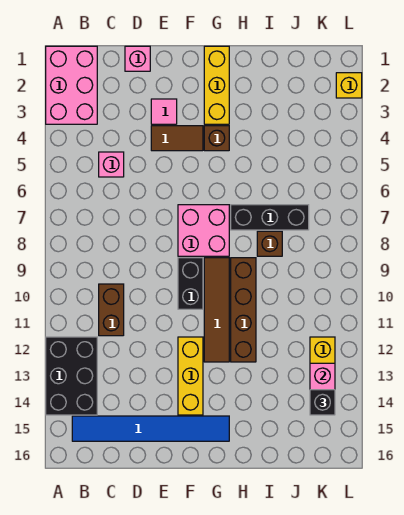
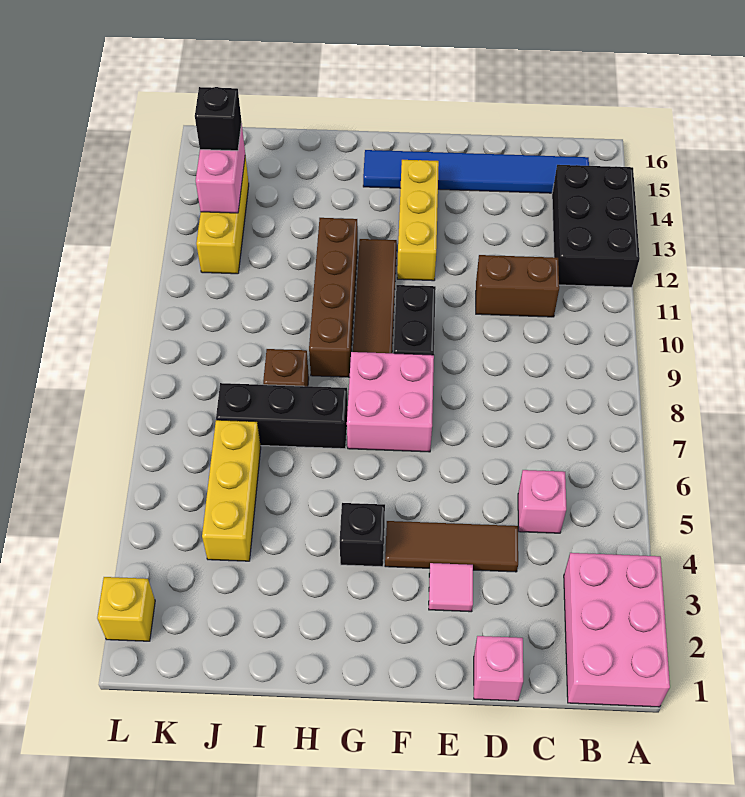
brown brick C10:C11 level 1 -> brown brick C11:D11 level 1
brown tile E4:F4 level 1 -> brown tile D4:F4 level 1
yellow brick G1:G3 level 1 -> yellow brick J4:J6 level 1
brown brick G4 level 1 -> black brick G4 level 1

